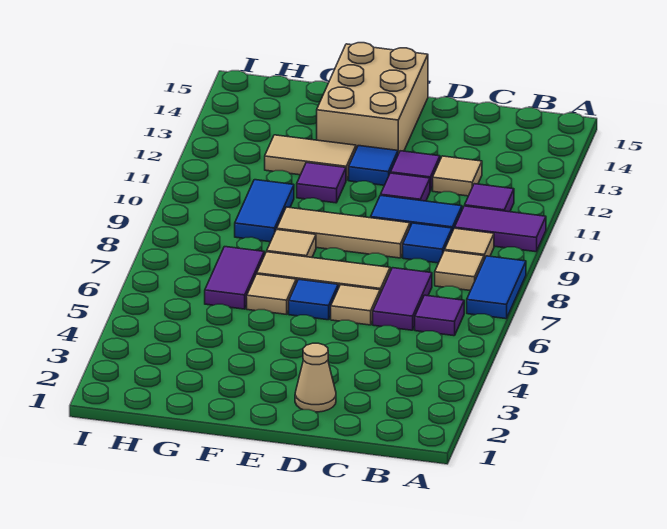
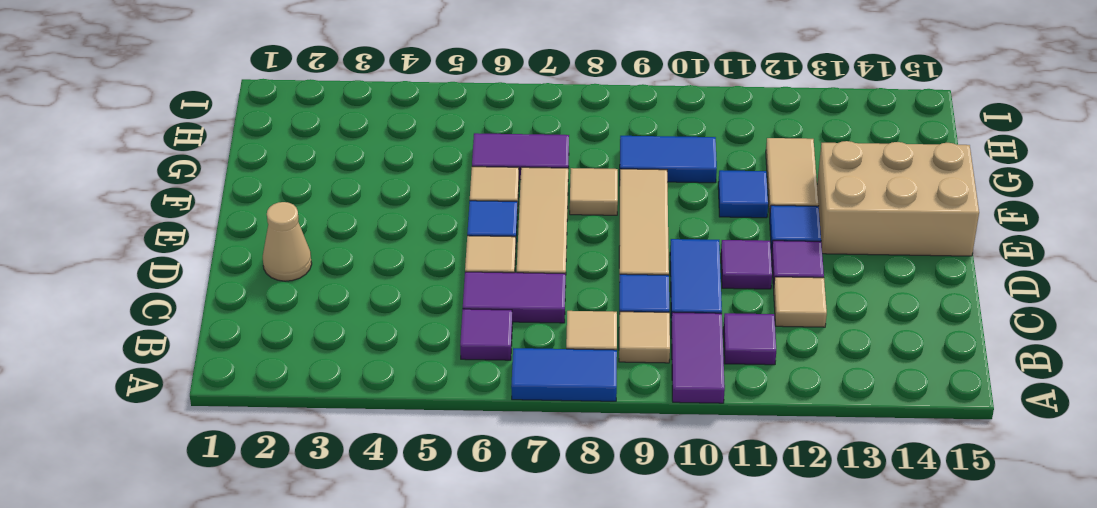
purple tile F11 level 1 -> blue tile F11 level 1

